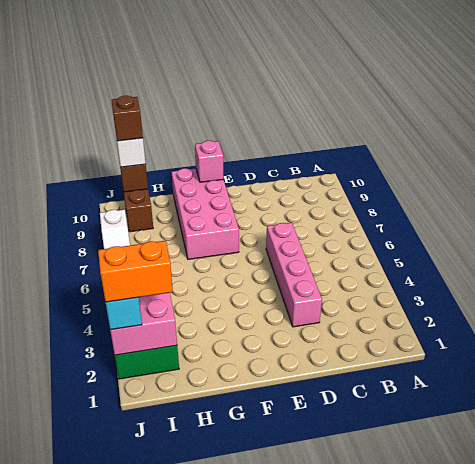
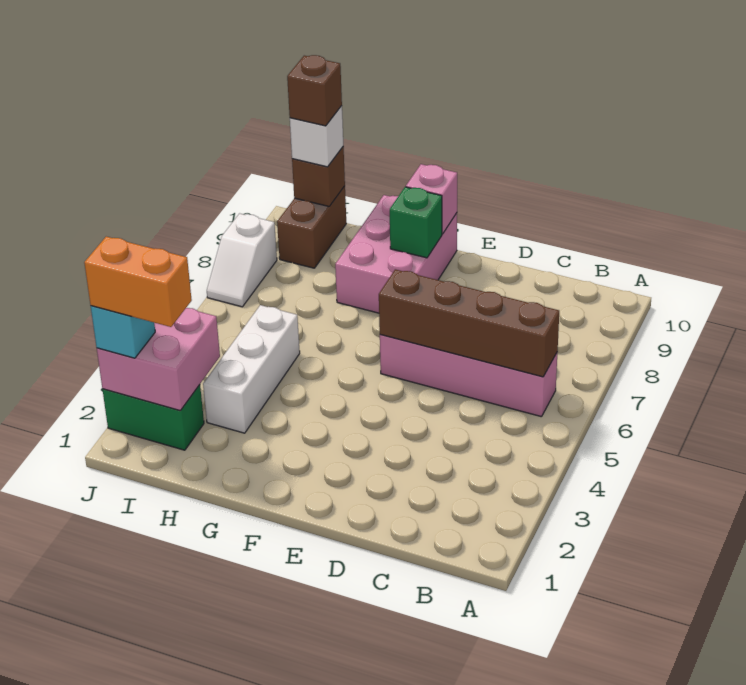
none -> brown brick B6:E6 level 2
pink brick D3:D6 level 1 -> pink brick B6:E6 level 1
pink brick F7:G10 level 1 -> pink brick F8:G10 level 1
none -> green brick F9 level 2
none -> white brick H3:H5 level 1

